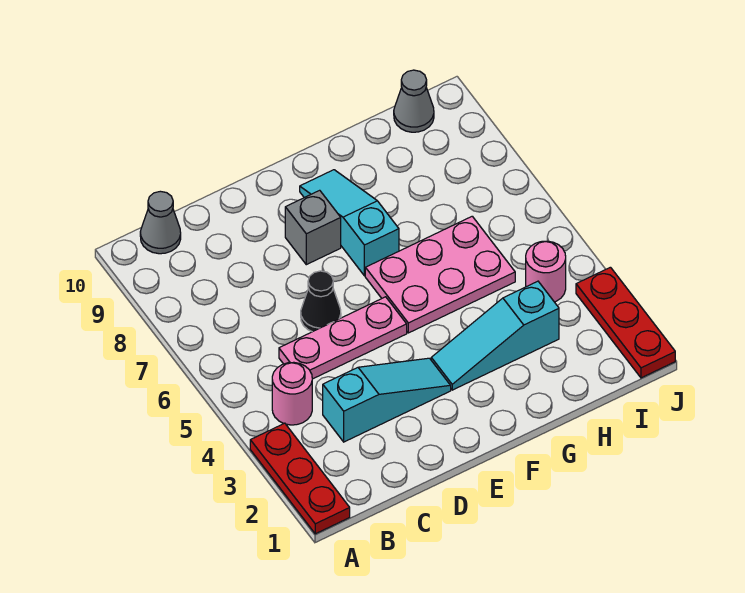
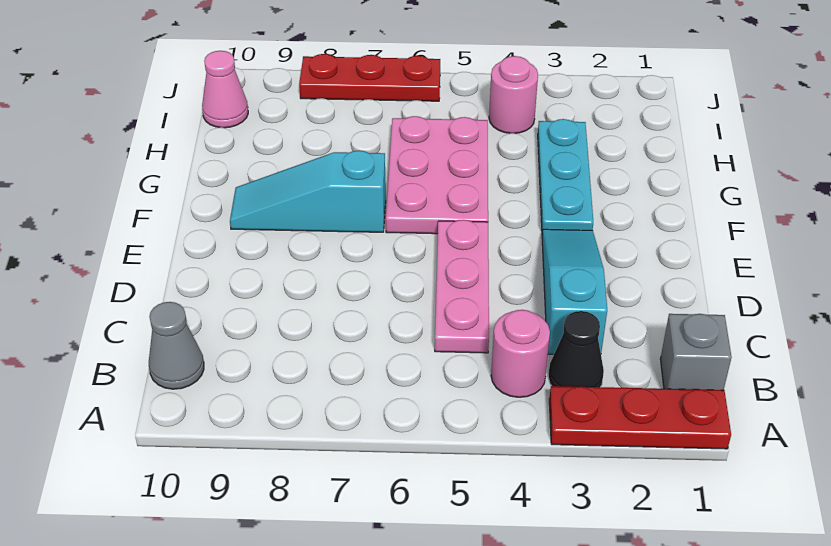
black cone D6 level 1 -> black cone B3 level 1
grey brick E8 level 1 -> grey brick B1 level 1
cyan slope F3:H3 level 1 top H -> cyan plate F3:H3 level 1
grey cone I10 level 1 -> pink cone I10 level 1
red plate J1:J3 level 1 -> red plate J6:J8 level 1

